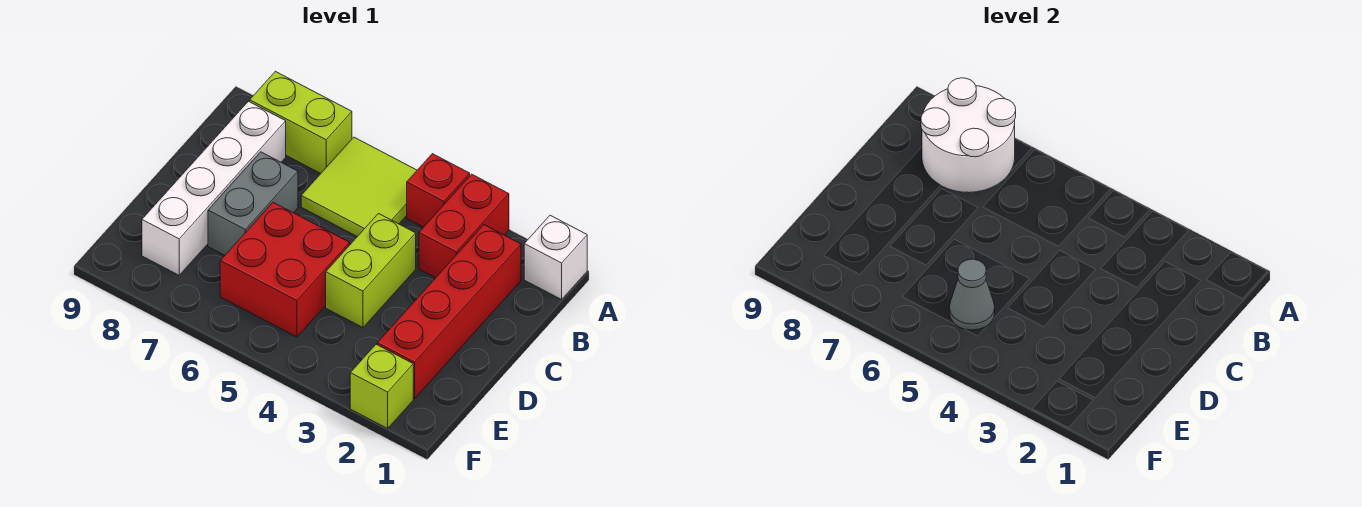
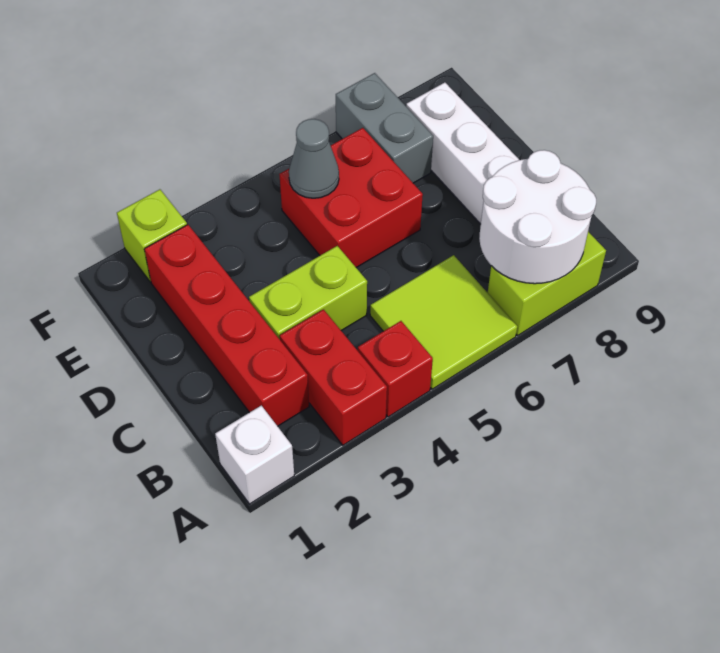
lime brick C4:D4 level 1 -> lime brick C3:C4 level 1
grey brick C7:D7 level 1 -> grey brick E7:F7 level 1

